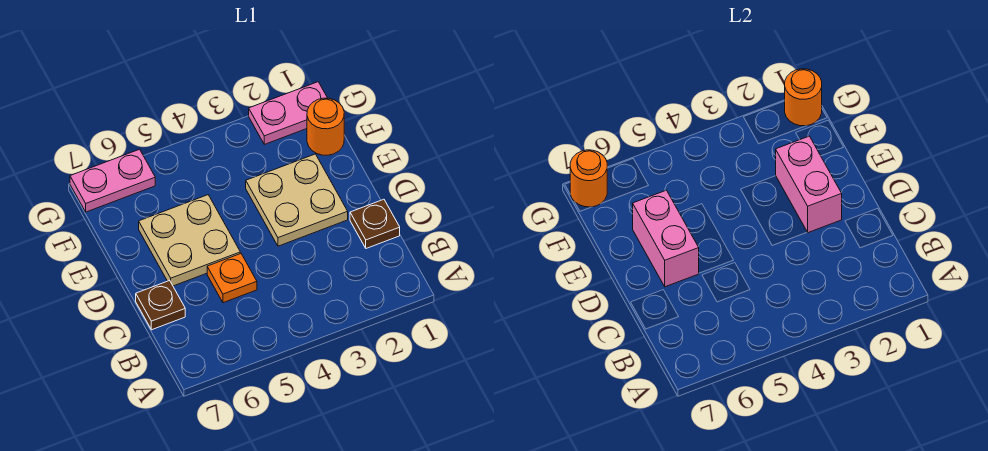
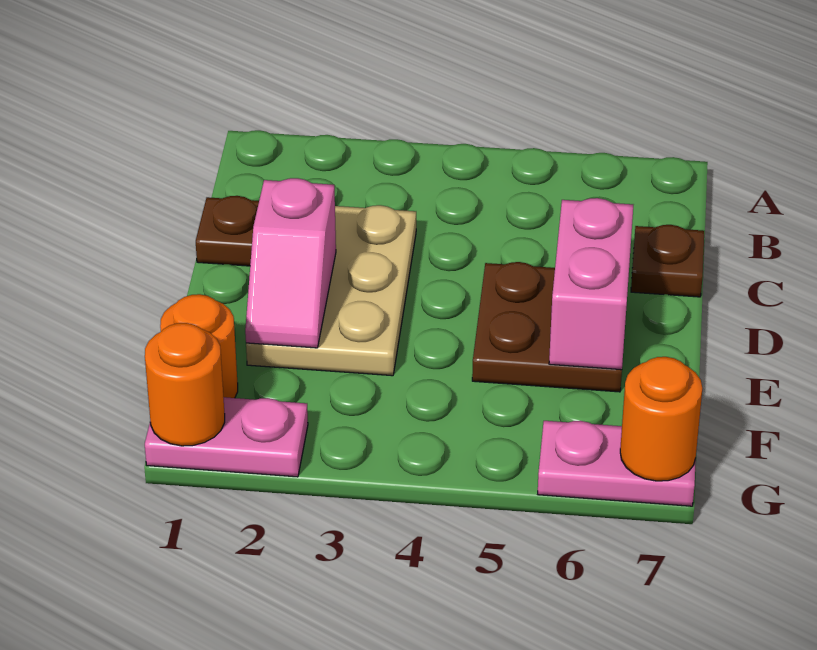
orange plate C5 level 1 -> none
tan plate D2:E3 level 1 -> tan plate C2:E3 level 1
pink brick D2:E2 level 2 -> pink slope D2:E2 level 2 top D
tan plate D5:E6 level 1 -> brown plate D5:E6 level 1

